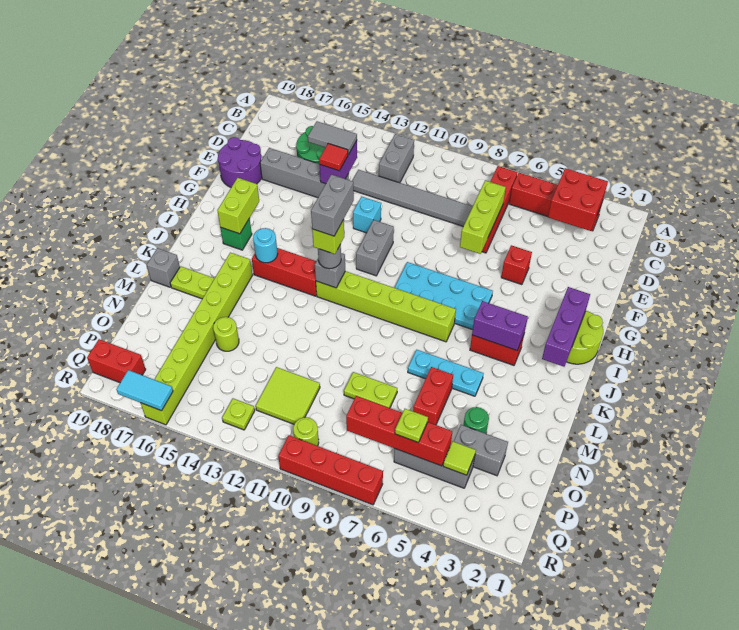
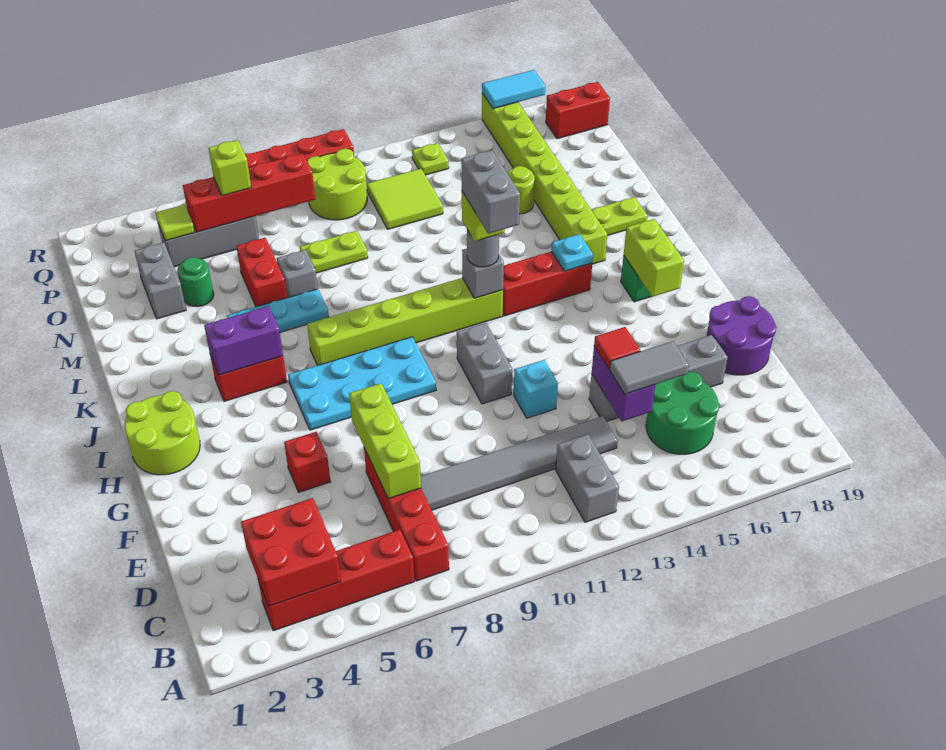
purple brick H2:J2 level 2 -> none
cyan round brick J15 level 2 -> cyan plate J15 level 2
grey brick L19 level 1 -> grey brick M7 level 1
grey brick O3:O4 level 1 -> grey brick N3:O3 level 1
lime plate P6 level 3 -> lime brick P6 level 3
lime round brick Q10 level 1 -> lime round brick P9:Q10 level 1

